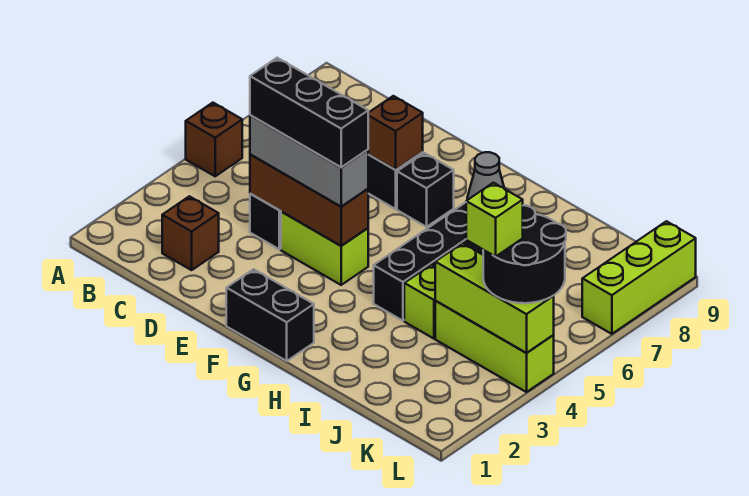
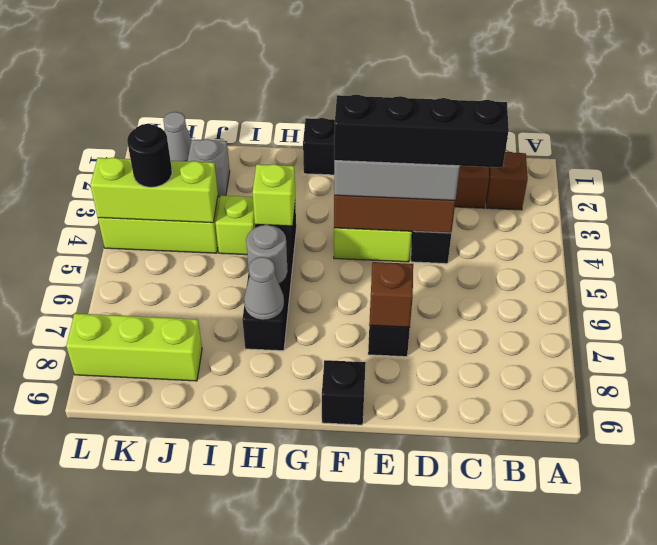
brown brick A5 level 1 -> brown brick B2 level 1
black brick D4:F4 level 4 -> black brick C4:F4 level 4
black brick F7 level 1 -> black brick F9 level 1
none -> grey round brick H6 level 2
none -> grey brick J2 level 1
none -> grey cone K1 level 1
black round brick K4:L5 level 3 -> black round brick K4 level 3
lime brick K4 level 4 -> lime brick H4 level 2
lime brick L7:L9 level 1 -> lime brick J8:L8 level 1

